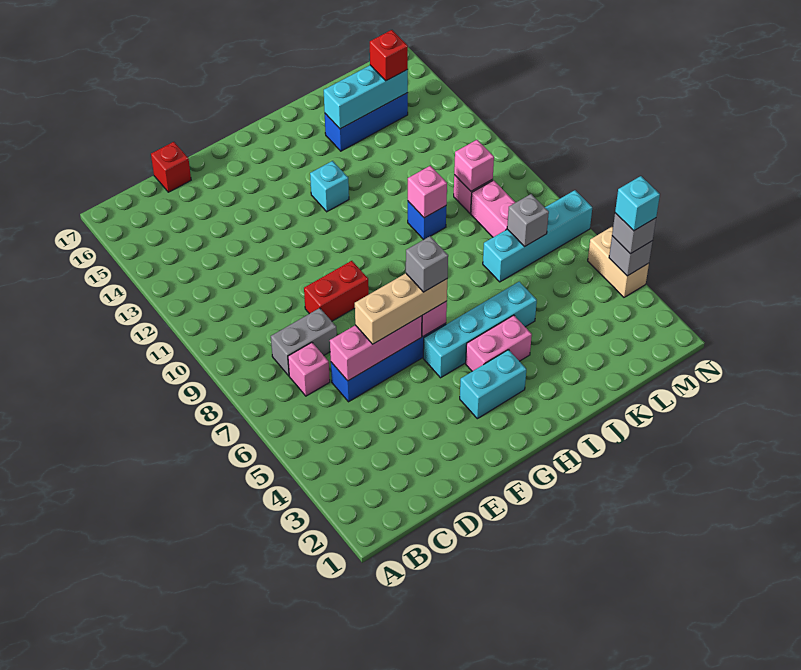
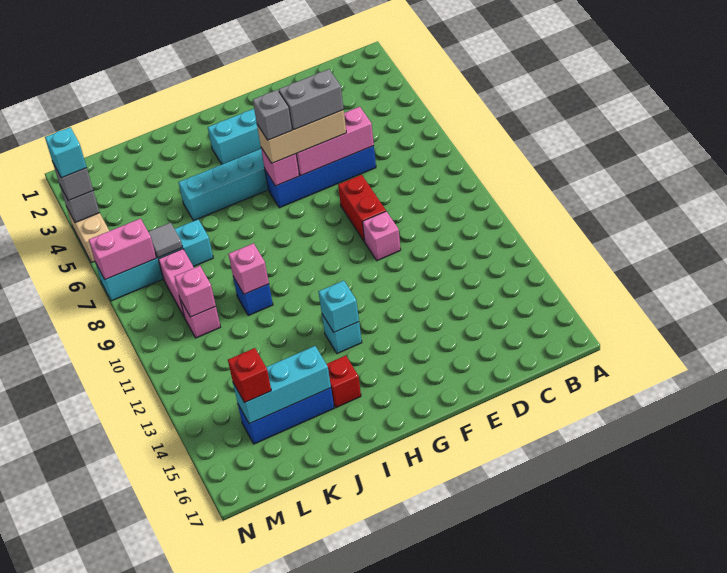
pink brick C7 level 1 -> pink brick E10 level 1
grey brick C8:D8 level 1 -> grey brick E6:F6 level 4
red brick D17 level 1 -> red brick I15 level 1
red brick E9:F9 level 1 -> red brick E8:E9 level 1
pink brick H4:I4 level 1 -> pink brick M7:N7 level 2
none -> cyan brick H13 level 2
grey brick L7 level 2 -> grey tile L7 level 2

